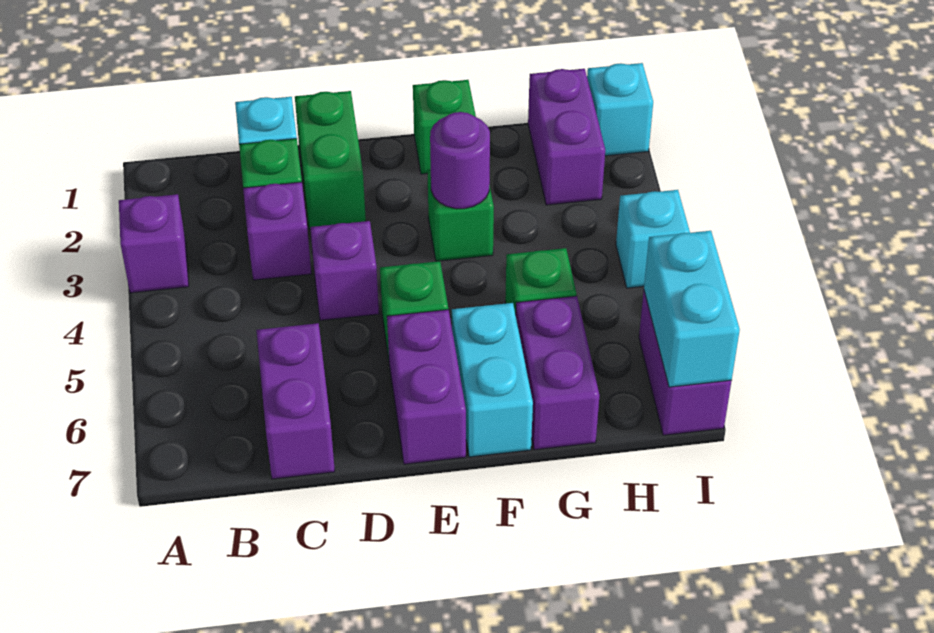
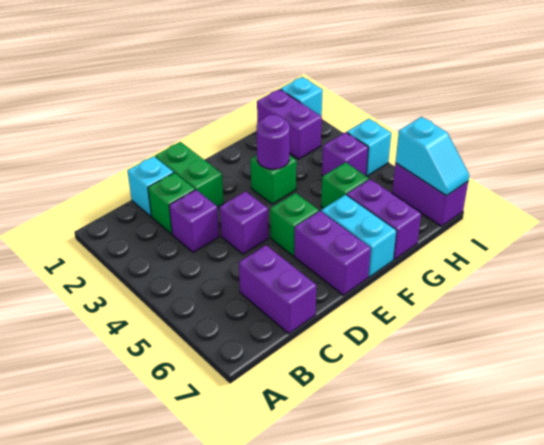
purple brick A3 level 1 -> purple brick H4 level 1
green brick F1 level 1 -> none
cyan brick I6:I7 level 2 -> cyan slope I6:I7 level 2 top 6

